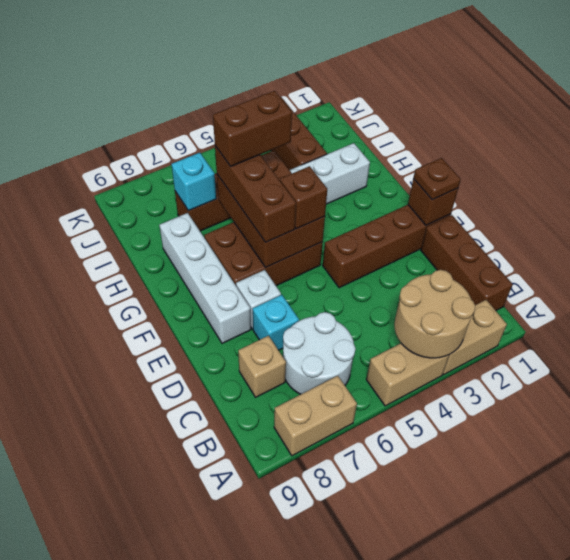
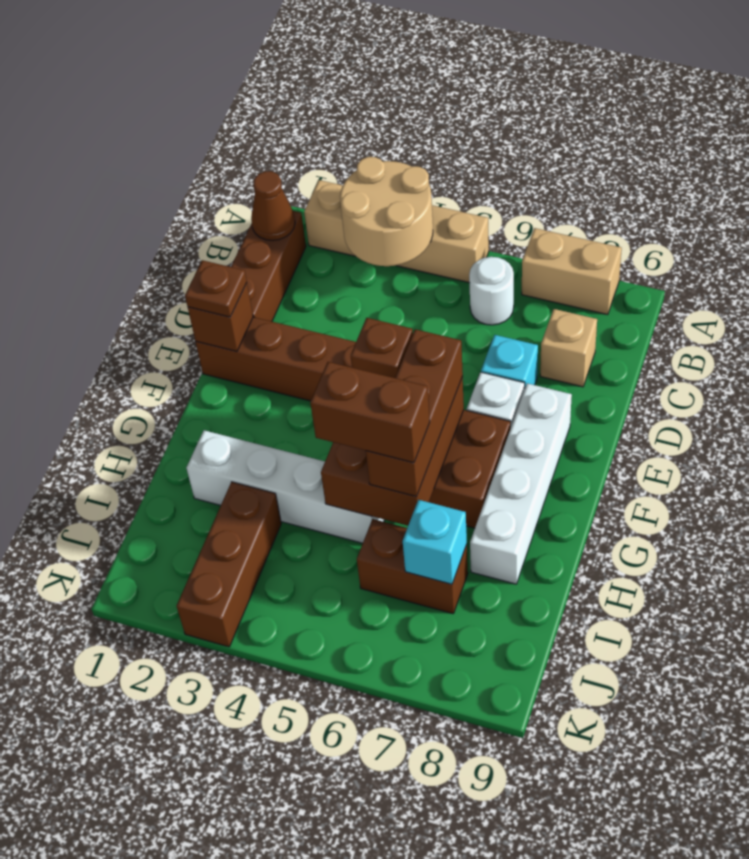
none -> brown cone B1 level 2
white round brick B6:C7 level 1 -> white round brick B6 level 1

